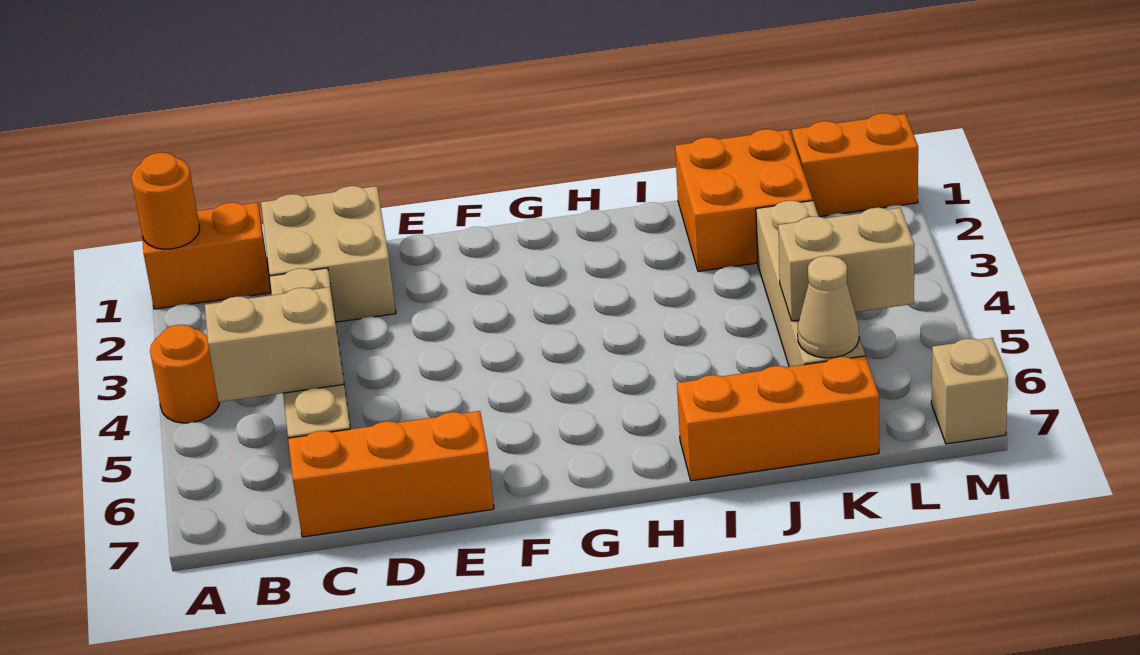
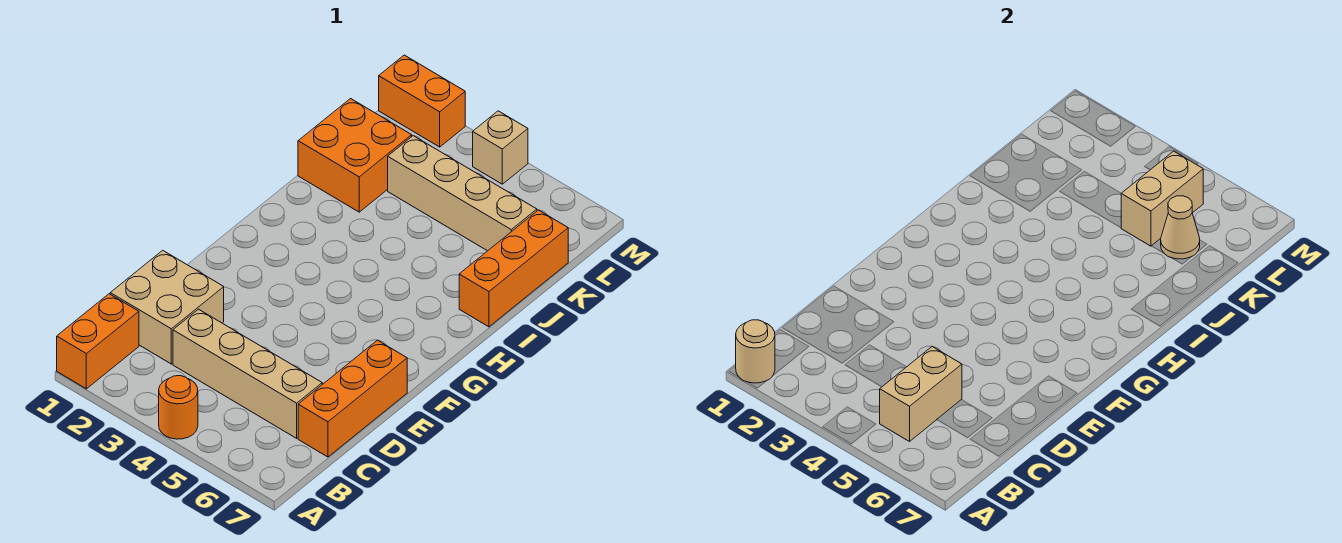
orange round brick A1 level 2 -> tan round brick A1 level 2
orange brick L1:M1 level 1 -> orange brick M1:M2 level 1
tan brick M7 level 1 -> tan brick M4 level 1

